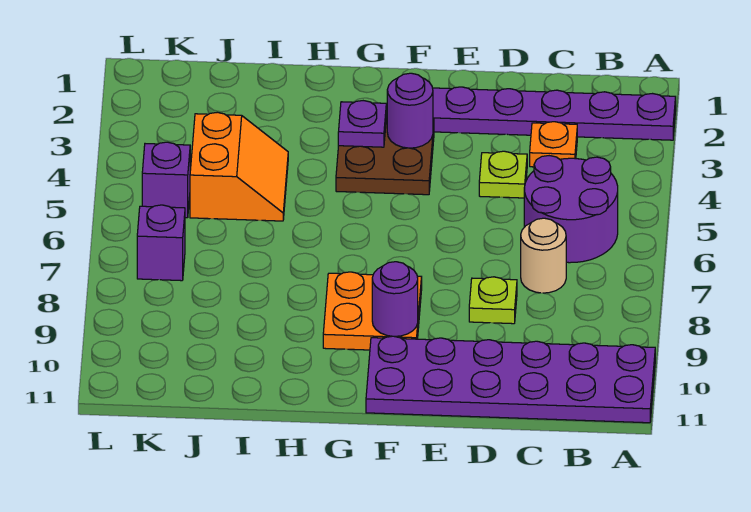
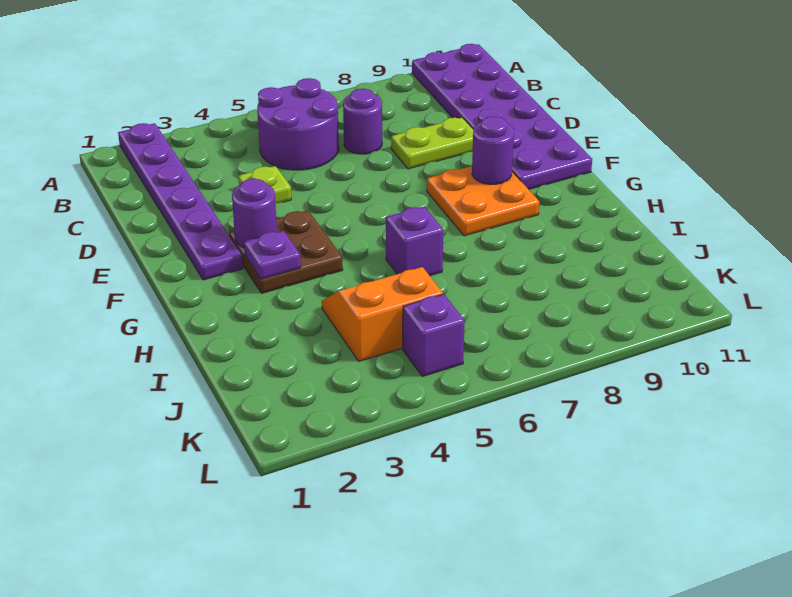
orange plate C3 level 1 -> none
tan round brick C7 level 1 -> purple round brick C7 level 1
lime plate D8 level 1 -> lime plate D8:D9 level 1
purple brick K7 level 1 -> purple brick H6 level 1

